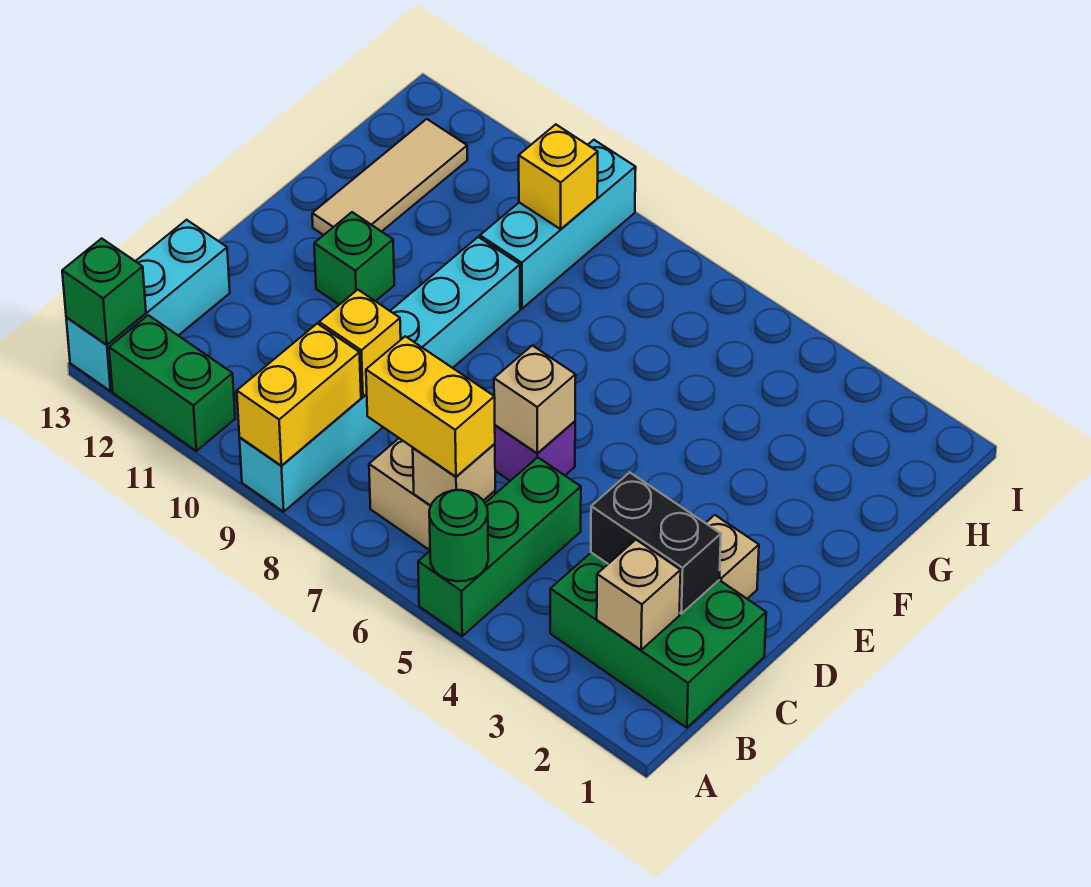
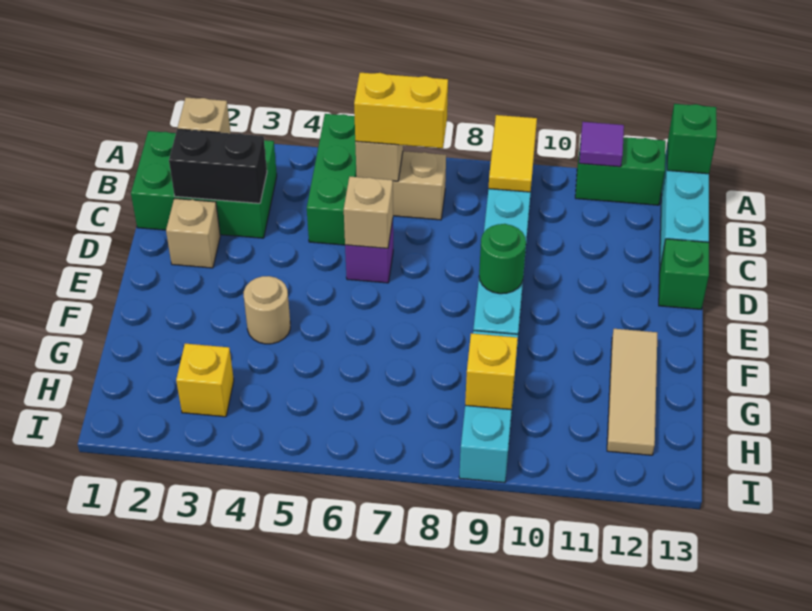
green round brick A5 level 2 -> green round brick E9 level 2
yellow brick A9:B9 level 2 -> yellow tile A9:B9 level 2
none -> purple tile A11 level 2
yellow brick C9 level 2 -> yellow brick H3 level 1
green brick E11 level 1 -> green brick D13 level 1
none -> tan round brick F4 level 1

